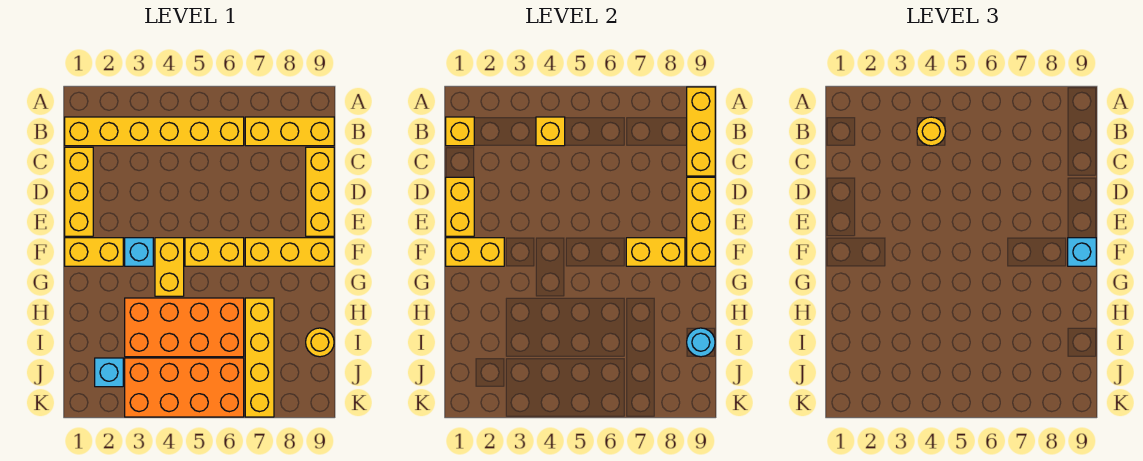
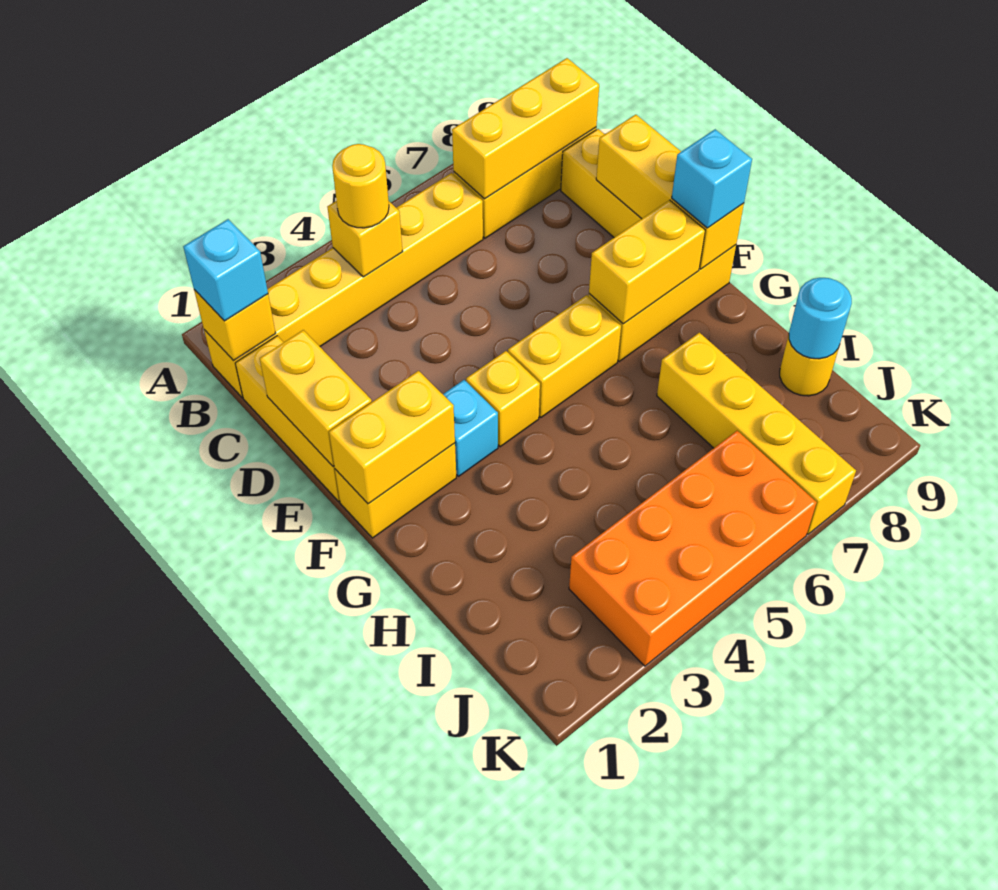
yellow brick A9:C9 level 2 -> yellow brick B7:B9 level 2
yellow brick F4:G4 level 1 -> yellow brick F4 level 1
orange brick H3:I6 level 1 -> none
cyan brick J2 level 1 -> cyan brick B1 level 3

